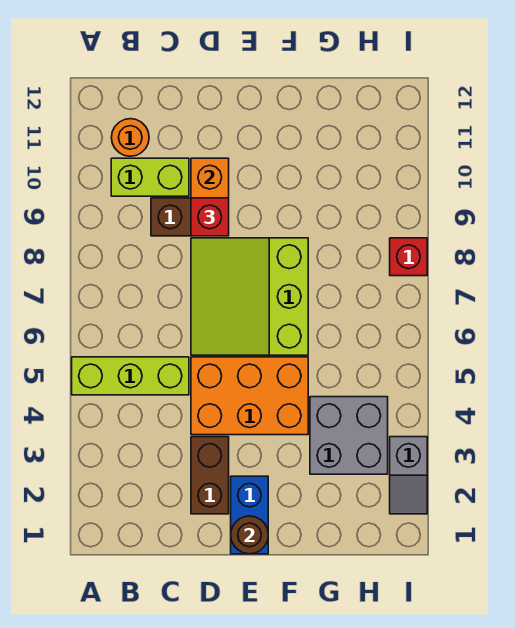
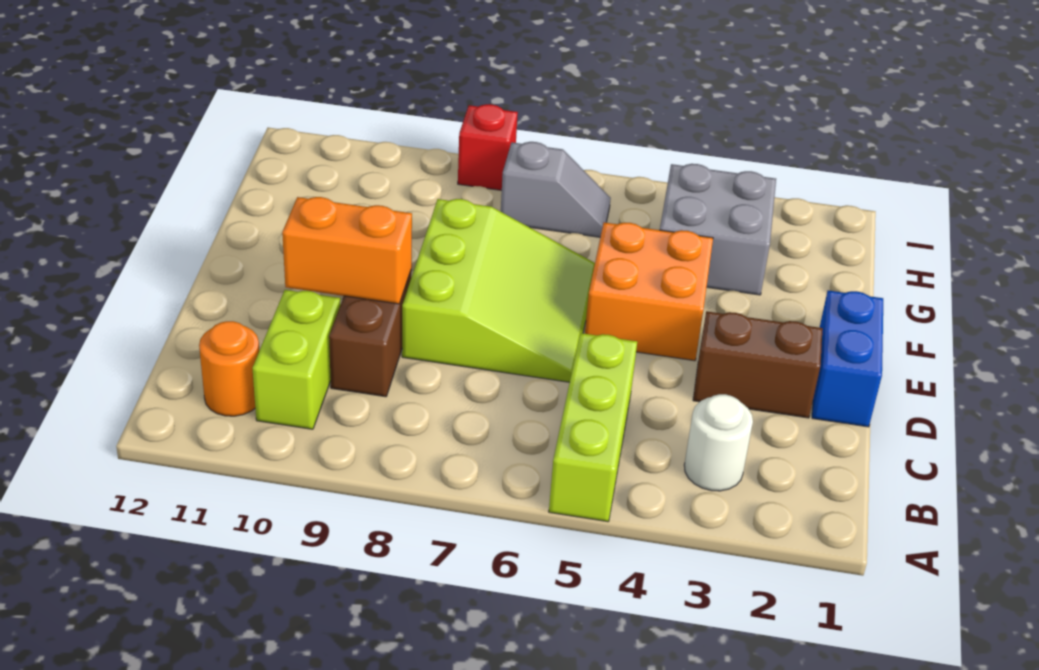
none -> white round brick B3 level 1
orange brick D4:F5 level 1 -> orange brick E4:F5 level 1
lime slope D6:F8 level 1 top F -> lime slope D6:F8 level 1 top 8
red brick D9 level 3 -> none
blue brick E1:E2 level 1 -> blue brick D1:E1 level 1
brown round brick E1 level 2 -> none
grey slope I2:I3 level 1 top 3 -> grey slope H6:H7 level 1 top 7

